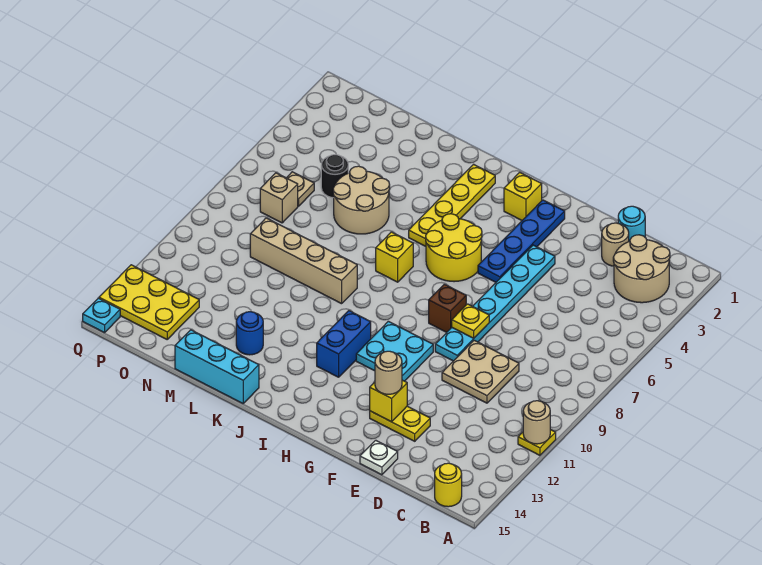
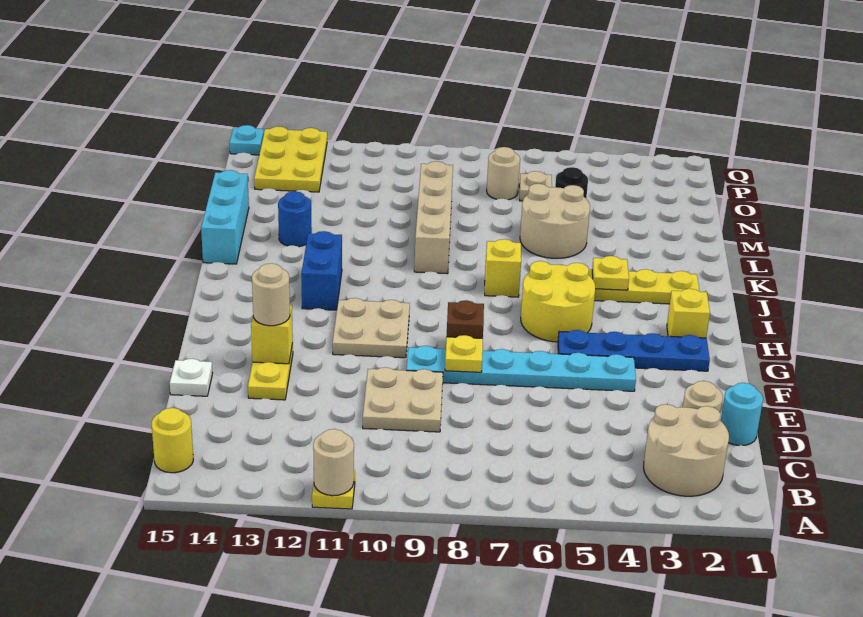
cyan plate G10:H11 level 1 -> tan plate G10:H11 level 1
blue brick I11:I12 level 1 -> blue brick I12:J12 level 1
none -> yellow plate J4 level 2
tan brick O7 level 1 -> tan round brick O7 level 1

